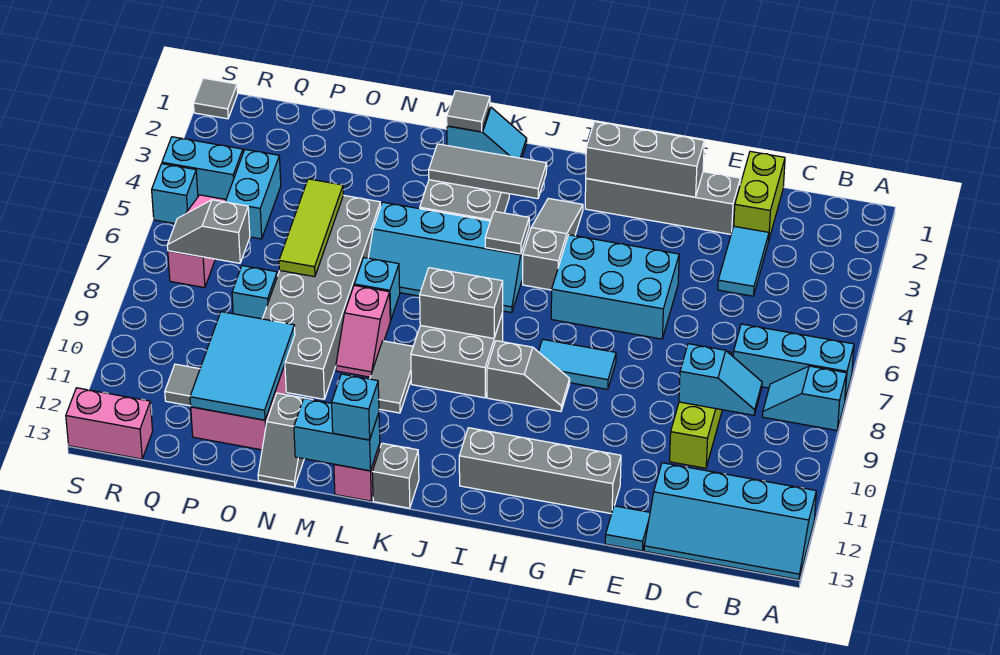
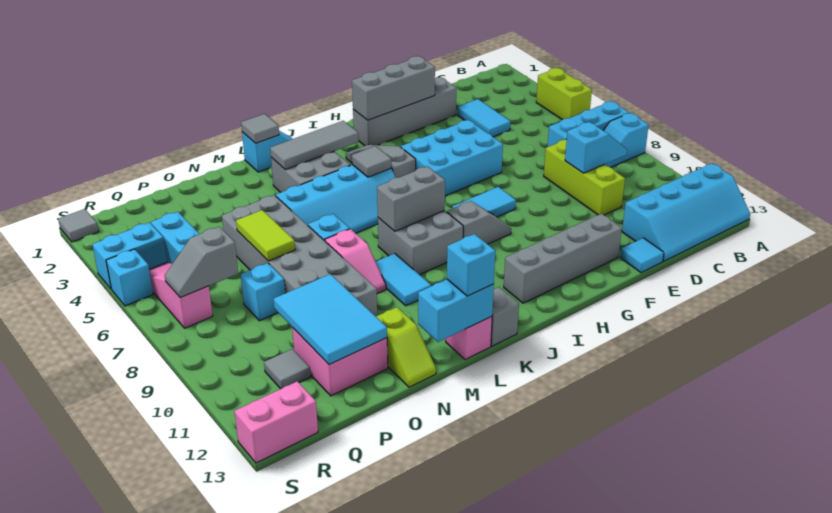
lime brick D1:D2 level 1 -> lime brick A4:A5 level 1
grey tile L9:L10 level 1 -> cyan tile L9:L10 level 1
grey slope N12:N13 level 1 top 12 -> lime slope N12:N13 level 1 top 12
lime tile O5:O7 level 2 -> lime tile O6:O7 level 2

